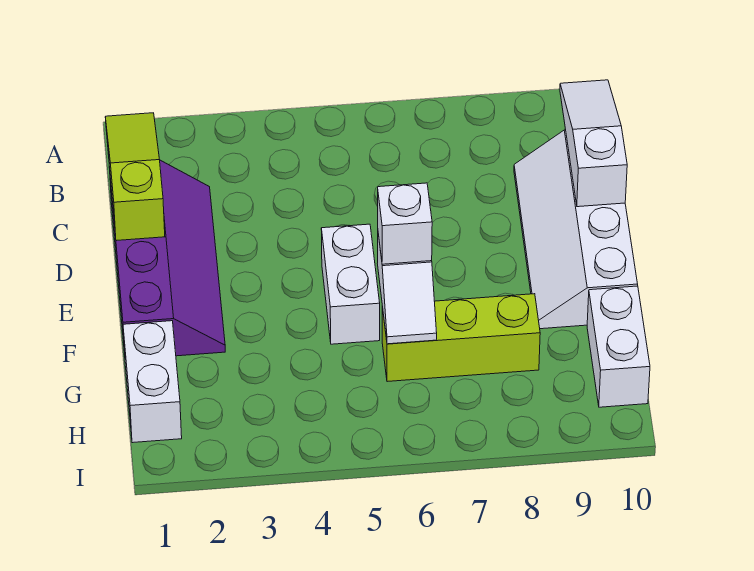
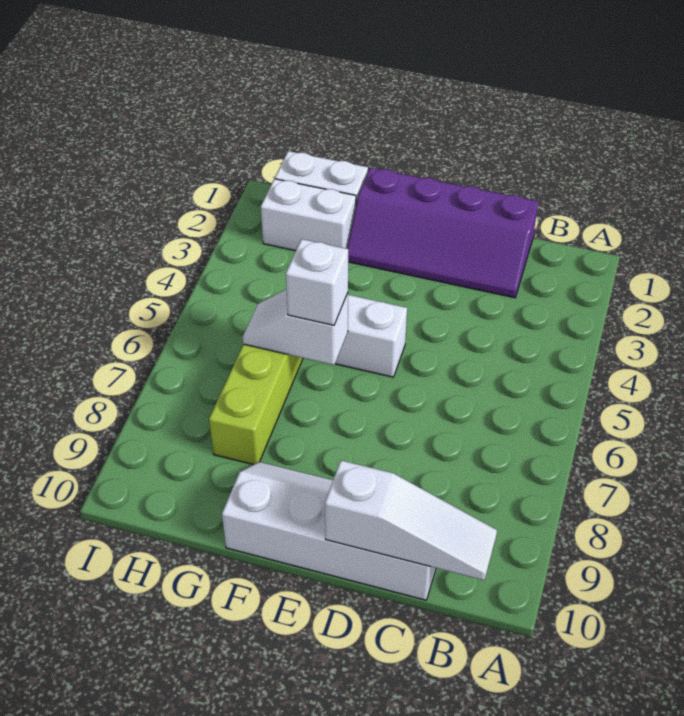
lime slope B1:D1 level 2 top D -> none
white brick G10:H10 level 1 -> white brick G2:H2 level 1

